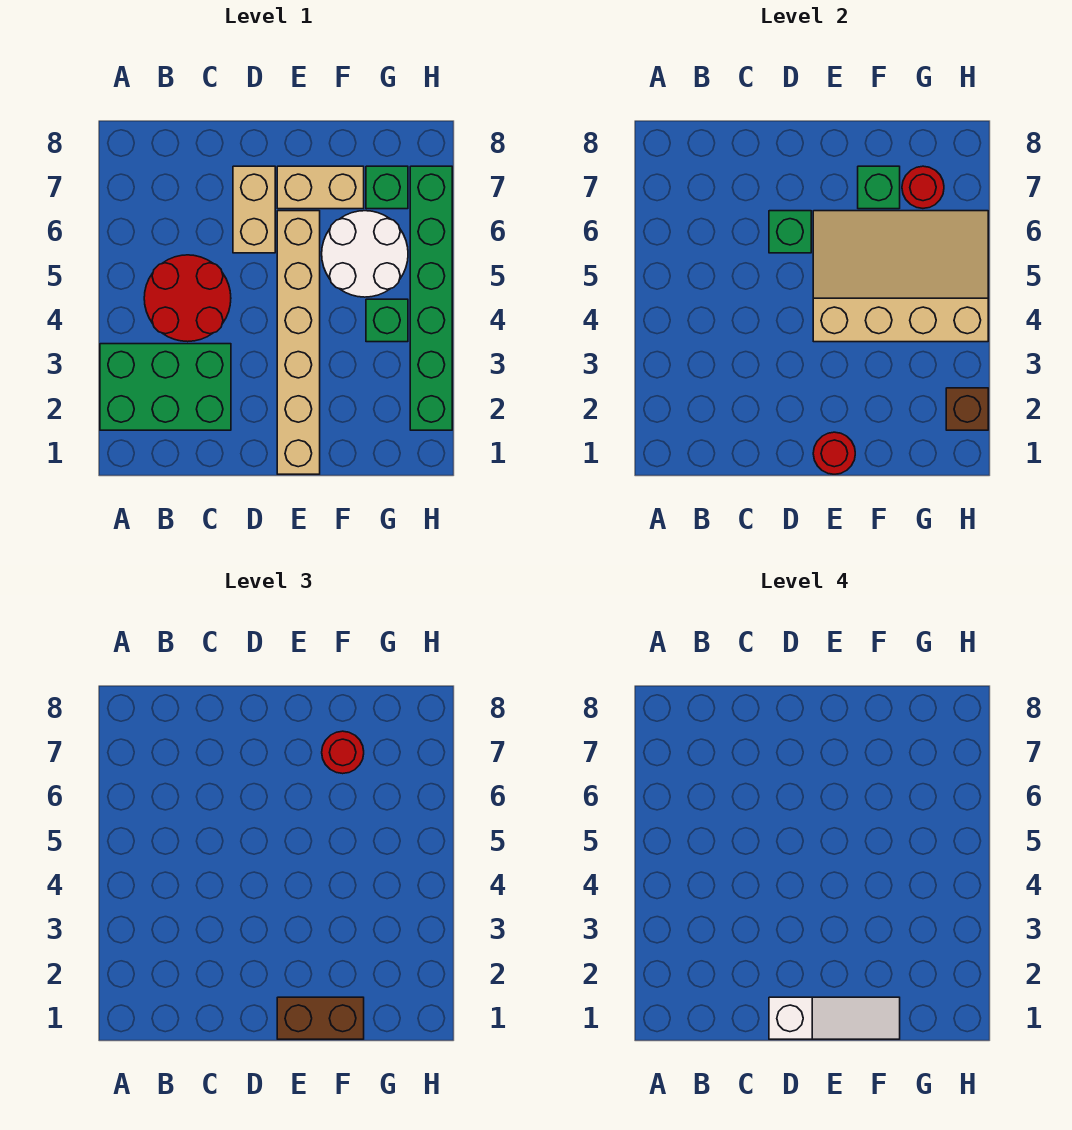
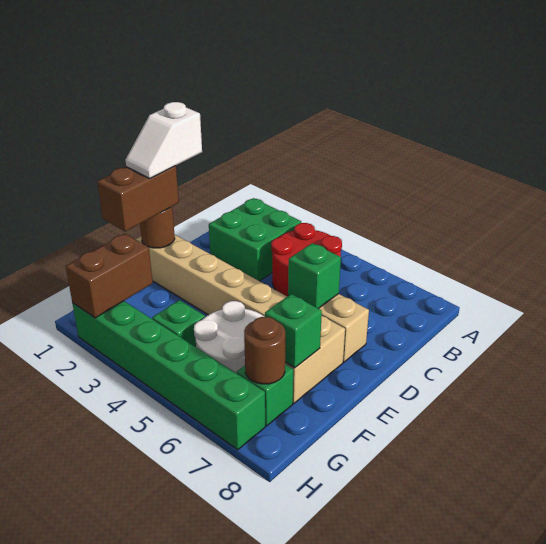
green brick A2:C3 level 1 -> green brick B2:C3 level 1
white slope D1:F1 level 4 top D -> white slope D1:E1 level 4 top D
red round brick E1 level 2 -> brown round brick E1 level 2
tan slope E4:H6 level 2 top 4 -> none
red round brick F7 level 3 -> none
red round brick G7 level 2 -> brown round brick G7 level 2
brown brick H2 level 2 -> brown brick G2:H2 level 2

